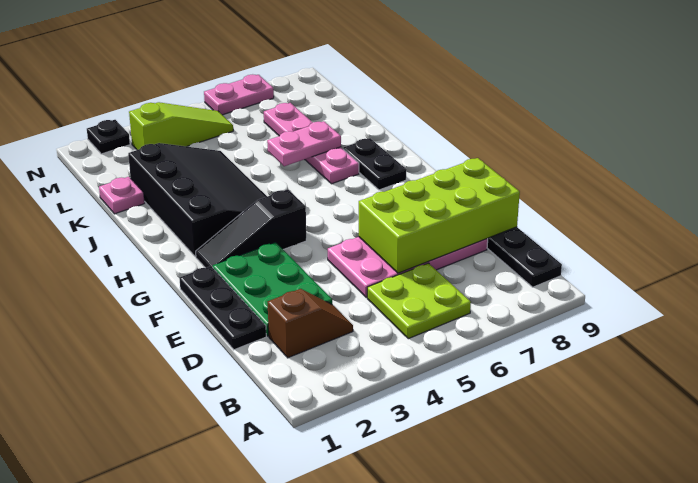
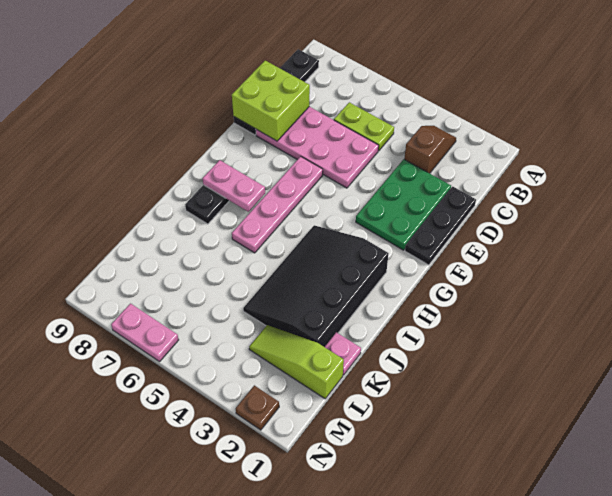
lime plate B5:C6 level 1 -> lime plate C5:C6 level 1
brown slope C2:C3 level 1 top 2 -> brown slope B3:C3 level 1 top C
lime brick D6:E9 level 2 -> lime brick D8:E9 level 2
black slope G2:G4 level 1 top 4 -> none
pink plate I7:L7 level 1 -> pink plate F6:I6 level 1
pink plate J6:J7 level 2 -> pink plate H7:H8 level 2
lime slope M3:M5 level 1 top 3 -> lime slope L1:L3 level 1 top 1
black plate N2 level 1 -> brown plate N2 level 1

